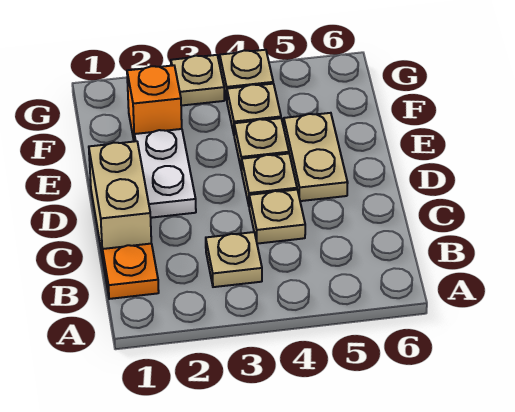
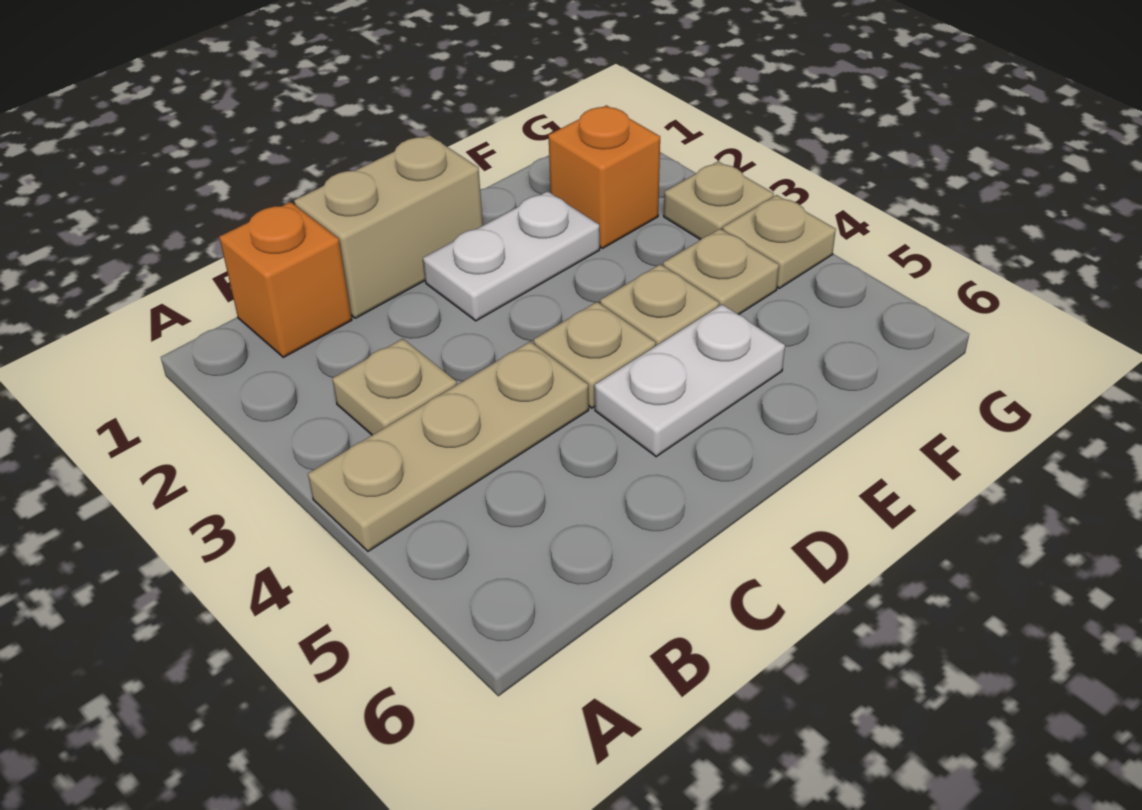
orange plate B1 level 1 -> orange brick B1 level 1
tan plate C4 level 1 -> tan plate A4:C4 level 1
tan plate D5:E5 level 1 -> white plate D5:E5 level 1

